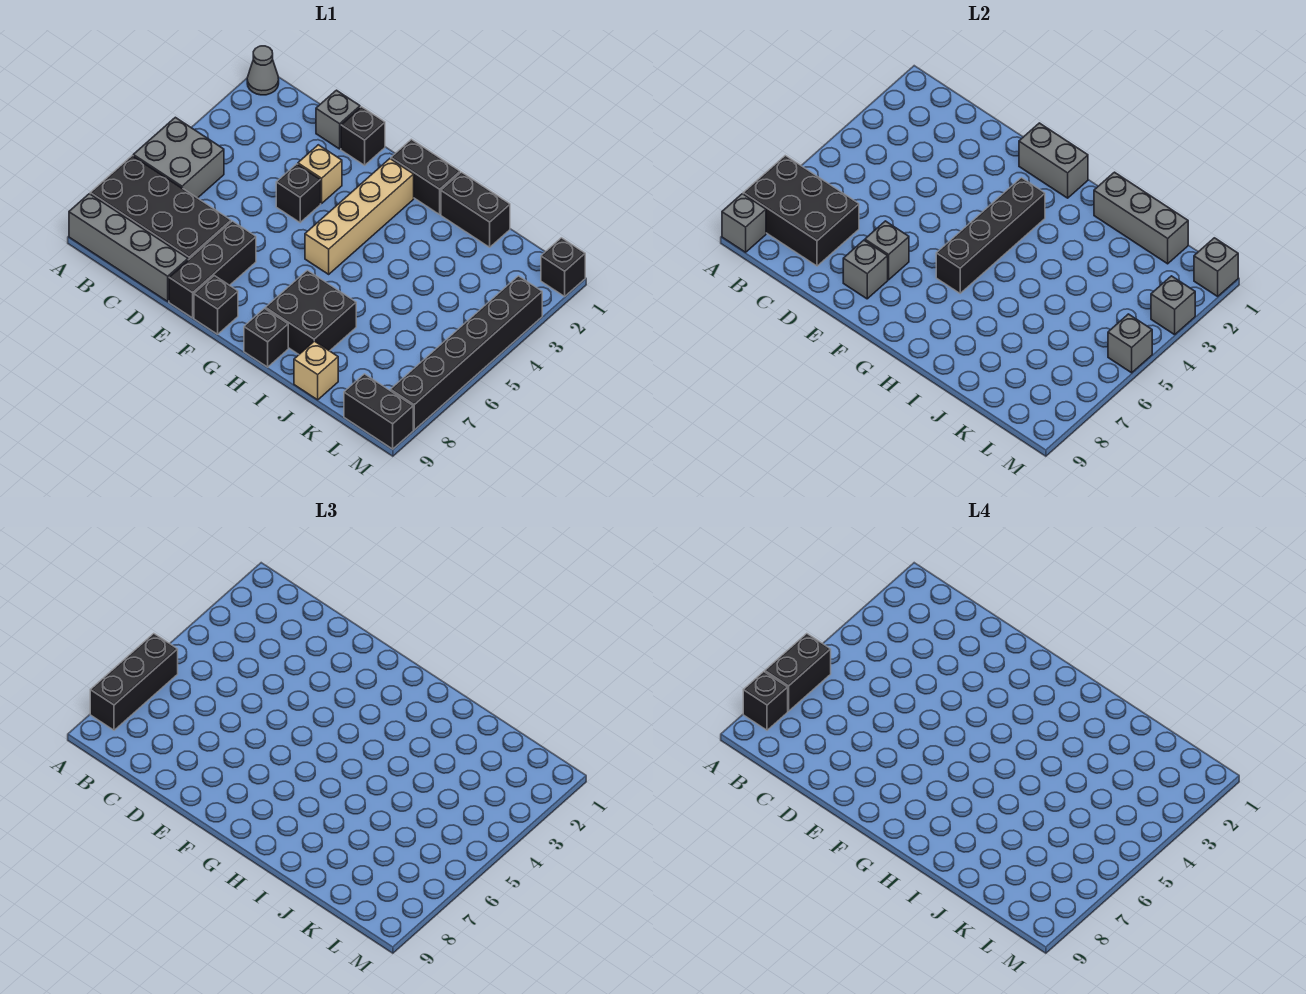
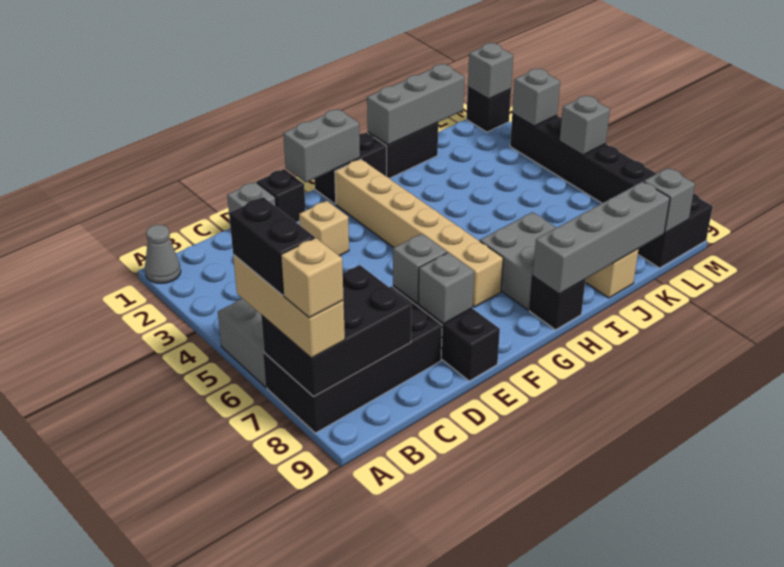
black brick A6:A8 level 3 -> tan brick A6:A8 level 3
black brick A8 level 4 -> tan brick A8 level 4
grey brick A9:D9 level 1 -> grey brick H9:K9 level 2
grey brick A9 level 2 -> grey brick L9 level 2
black brick E4 level 1 -> none
black brick F9 level 1 -> none
tan brick G2:G5 level 1 -> tan brick G2:G7 level 1
black brick G3:G6 level 2 -> none
black brick H7:I8 level 1 -> grey brick H7:I8 level 1

